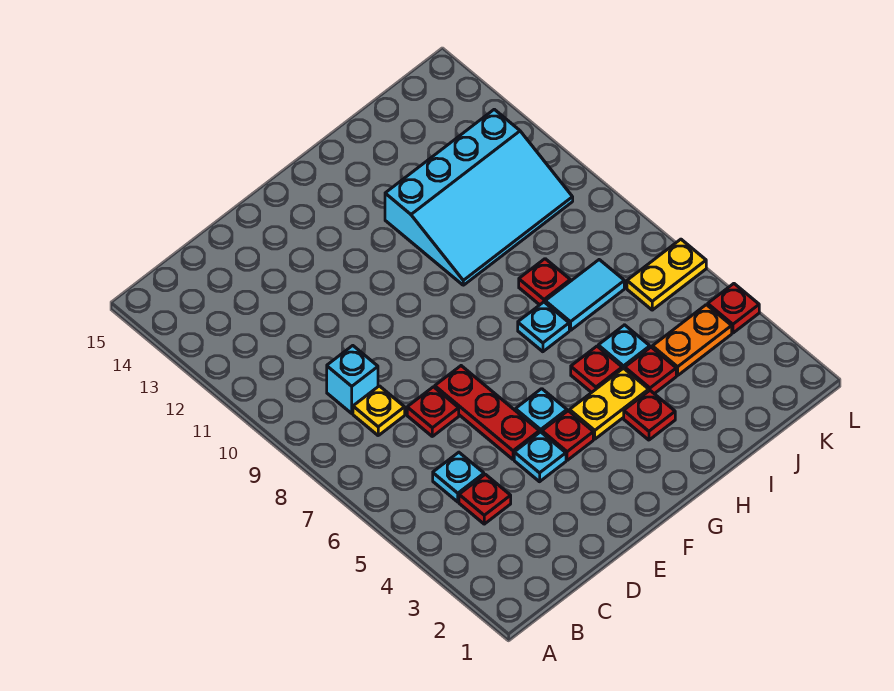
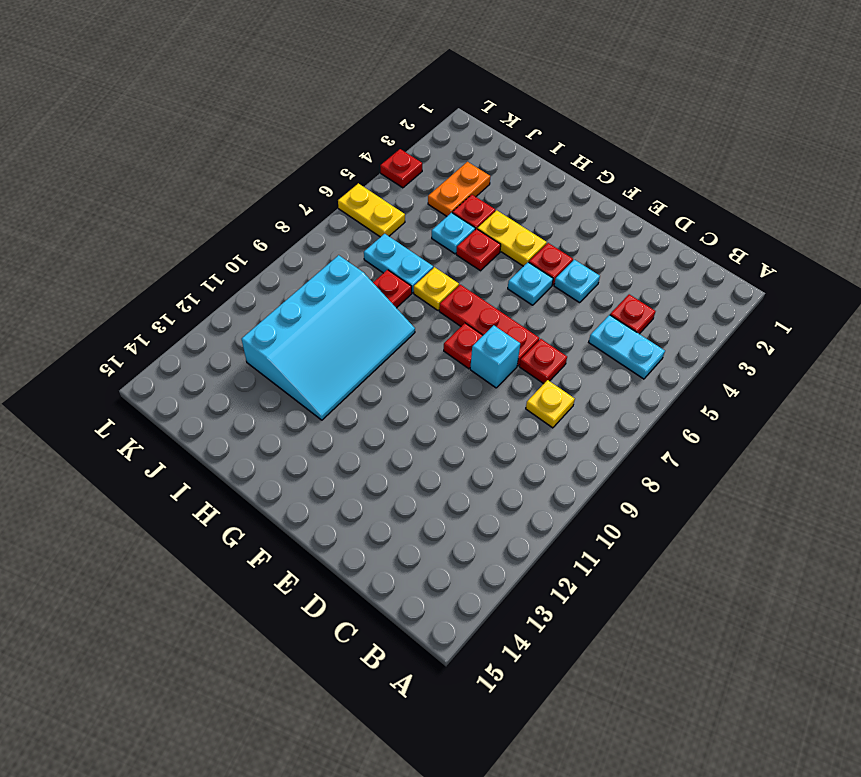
cyan plate C5 level 1 -> cyan plate B5:C5 level 1
cyan brick C9 level 1 -> cyan brick E8 level 1
red plate E5:E7 level 1 -> red plate E7:G7 level 1
red plate H3 level 1 -> red plate F8 level 1
cyan plate H7 level 1 -> yellow plate H7 level 1
cyan slope H10:K12 level 1 top 12 -> cyan slope H9:J12 level 1 top J
cyan tile I7:J7 level 1 -> cyan plate I7:J7 level 1
orange plate J4:K4 level 1 -> orange plate J3:J4 level 1

